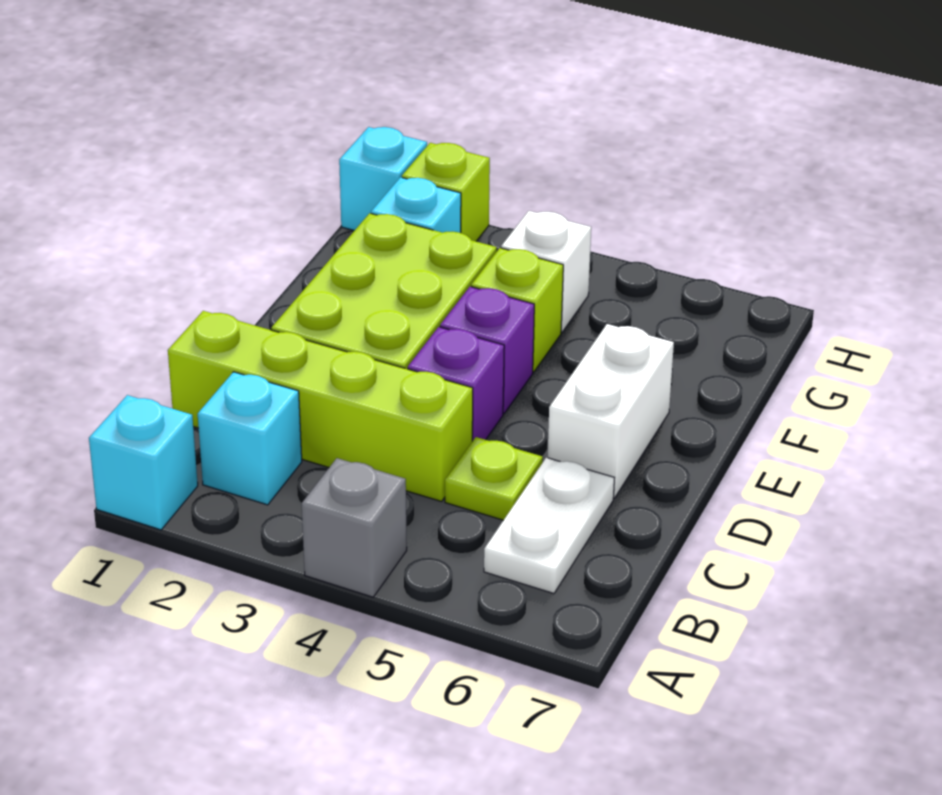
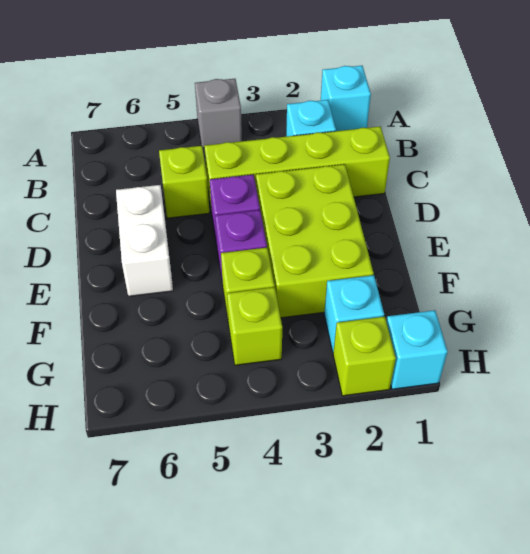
white plate B6:C6 level 1 -> none
lime plate C5 level 1 -> lime brick C5 level 1
white brick G4 level 1 -> lime brick G4 level 1

